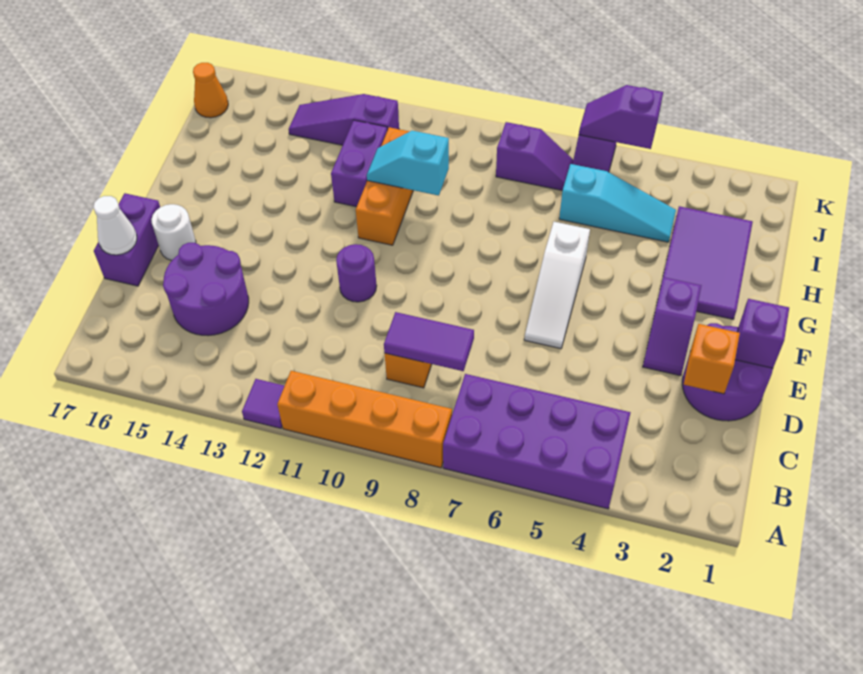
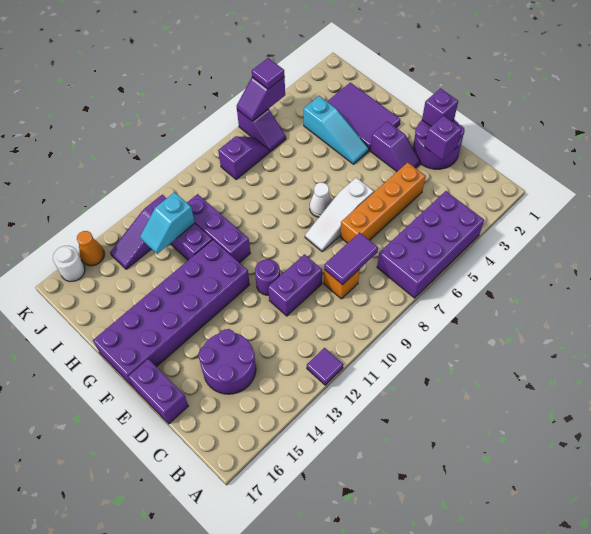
orange brick A8:A11 level 1 -> orange brick D4:D7 level 1
orange brick D2 level 2 -> purple brick D2 level 2
none -> purple brick D10:D11 level 1
white cone D17 level 2 -> white cone F7 level 1
white slope E6:G6 level 1 top G -> white slope E6:E8 level 1 top 6
white round brick E16 level 1 -> white round brick K16 level 1
none -> purple brick F12:G17 level 1
orange brick G11:I11 level 1 -> purple brick G11:I11 level 1
cyan slope H10:H11 level 2 top 10 -> cyan slope I12:I13 level 2 top 12
cyan slope I4:I6 level 1 top 6 -> cyan slope G4:I4 level 1 top I
orange cone J17 level 1 -> orange cone K15 level 1
none -> purple tile K5 level 3

